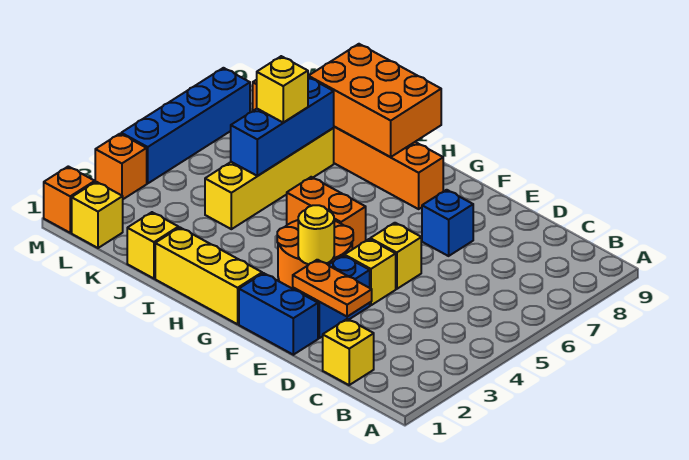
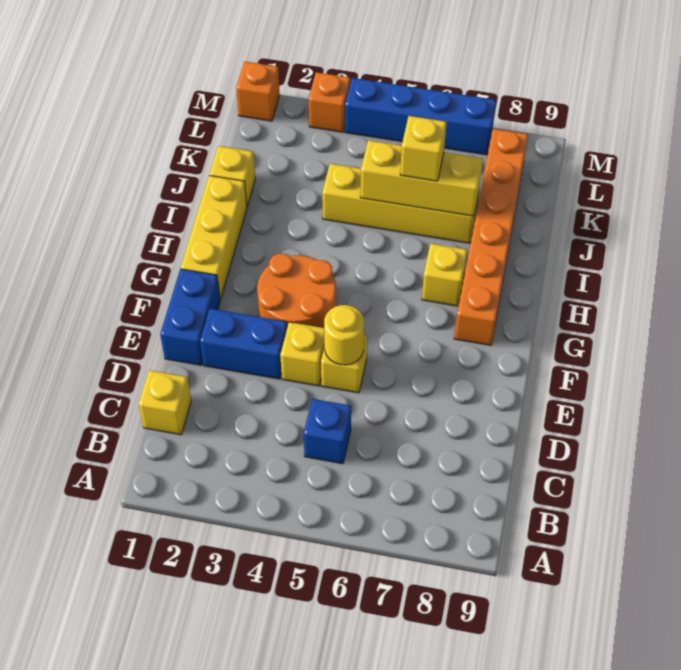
orange plate D2:E2 level 2 -> none
blue brick E7 level 1 -> blue brick C5 level 1
yellow round brick F3 level 2 -> yellow round brick E5 level 2
orange brick G5:H5 level 1 -> none
orange brick H8:J9 level 2 -> none
blue brick J5:J7 level 2 -> yellow brick J5:J7 level 2
yellow brick L1 level 1 -> yellow brick H7 level 1

